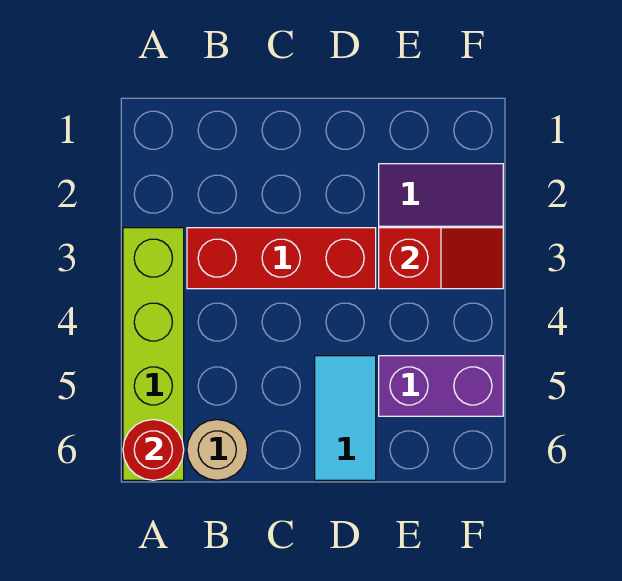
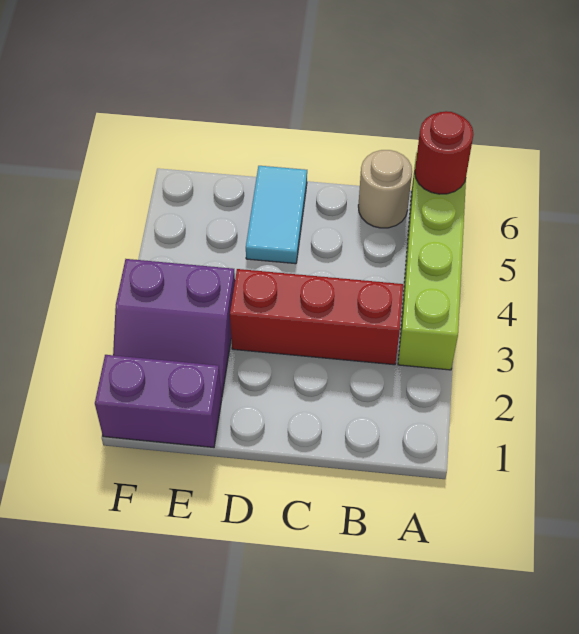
red slope E3:F3 level 2 top E -> none
purple brick E5:F5 level 1 -> purple brick E1:F1 level 1

